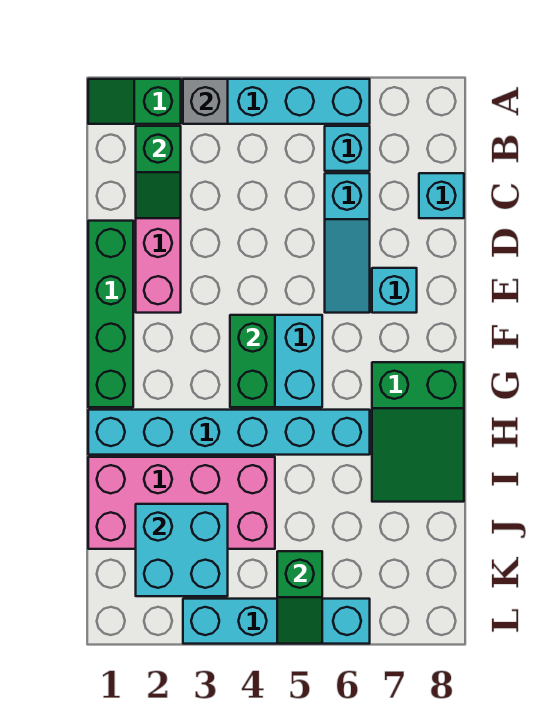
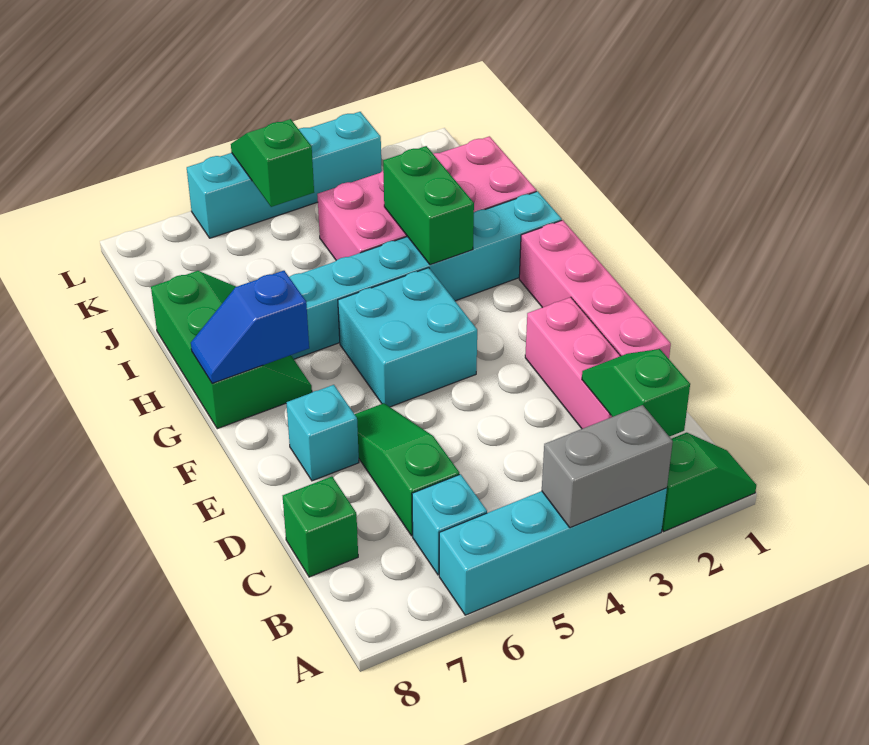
grey brick A3 level 2 -> grey brick A3:A4 level 2
cyan slope C6:E6 level 1 top C -> green slope C6:E6 level 1 top C
cyan brick C8 level 1 -> green brick C8 level 1
green brick D1:G1 level 1 -> pink brick D1:G1 level 1
green brick F4:G4 level 2 -> green brick H3:I3 level 2
green slope G7:I8 level 1 top G -> green slope G7:I8 level 1 top 8
none -> blue slope G7:G8 level 2 top 7
cyan brick J2:K3 level 2 -> none

